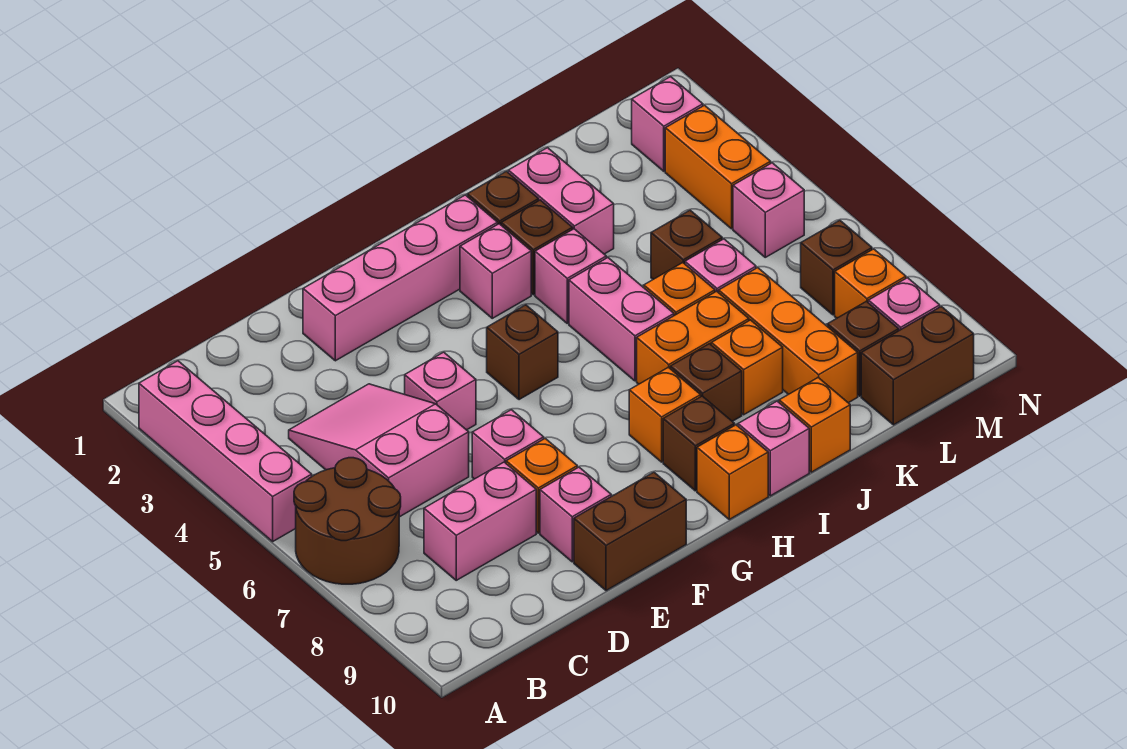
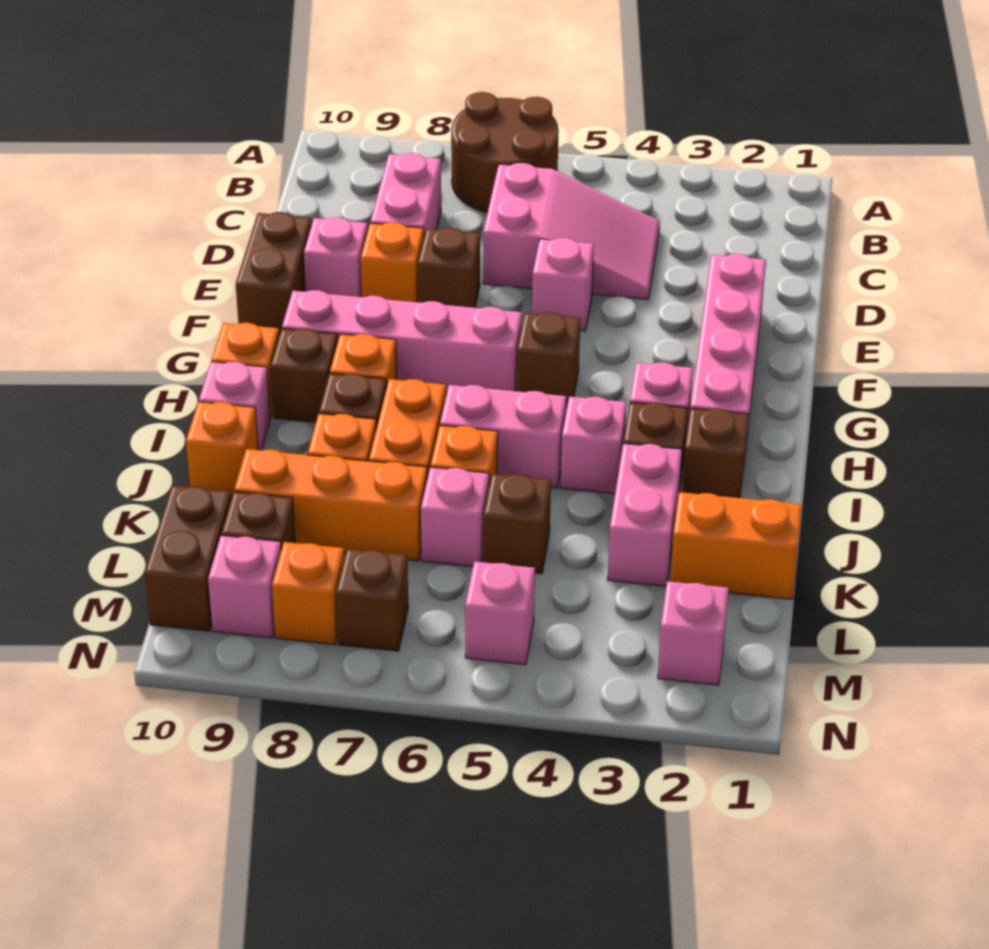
pink brick A2:A5 level 1 -> pink brick G6:G9 level 1
pink brick E7 level 1 -> brown brick E7 level 1
pink brick J2:J3 level 1 -> pink brick J3:K3 level 1
orange brick M3:M4 level 1 -> orange brick K1:K2 level 1

